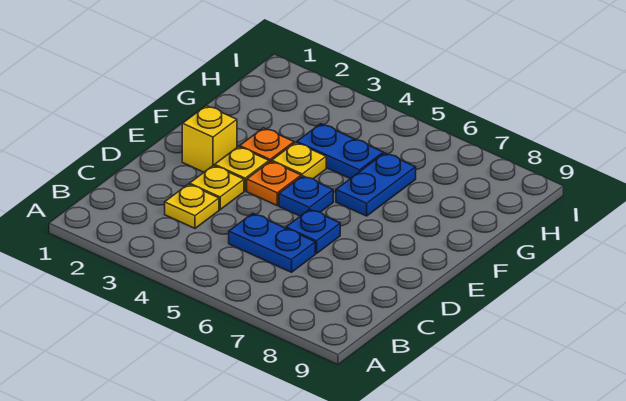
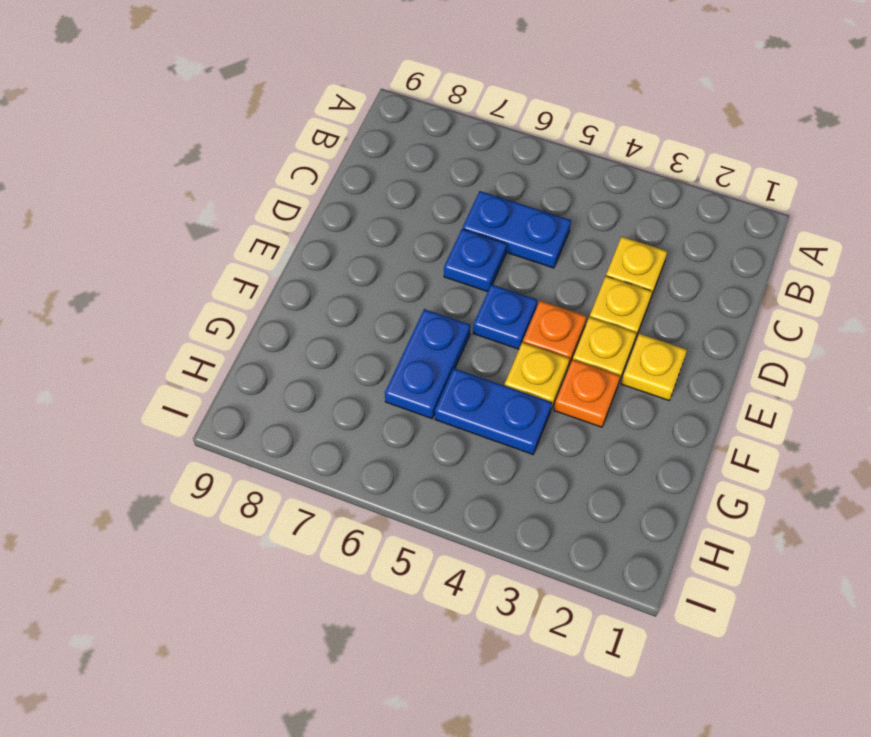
yellow brick E2 level 1 -> yellow plate E2 level 1

